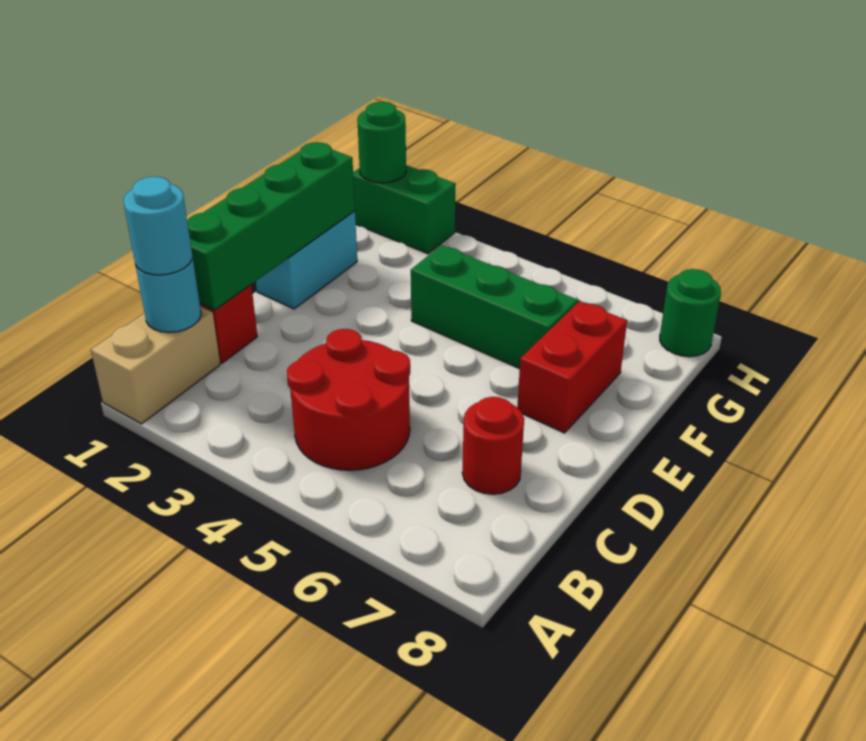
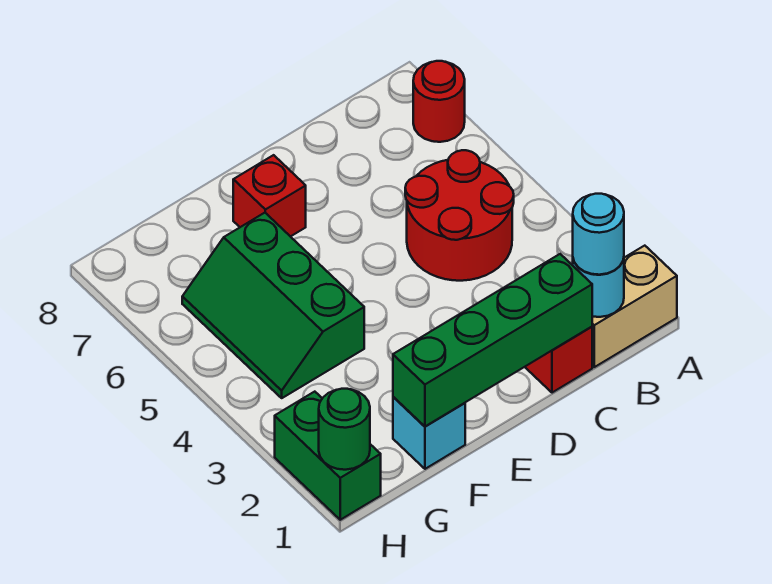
red round brick C7 level 1 -> red round brick A7 level 1
cyan brick E1:F1 level 1 -> cyan brick F1 level 1
red brick E7:F7 level 1 -> red brick E7 level 1
green round brick H8 level 1 -> none

